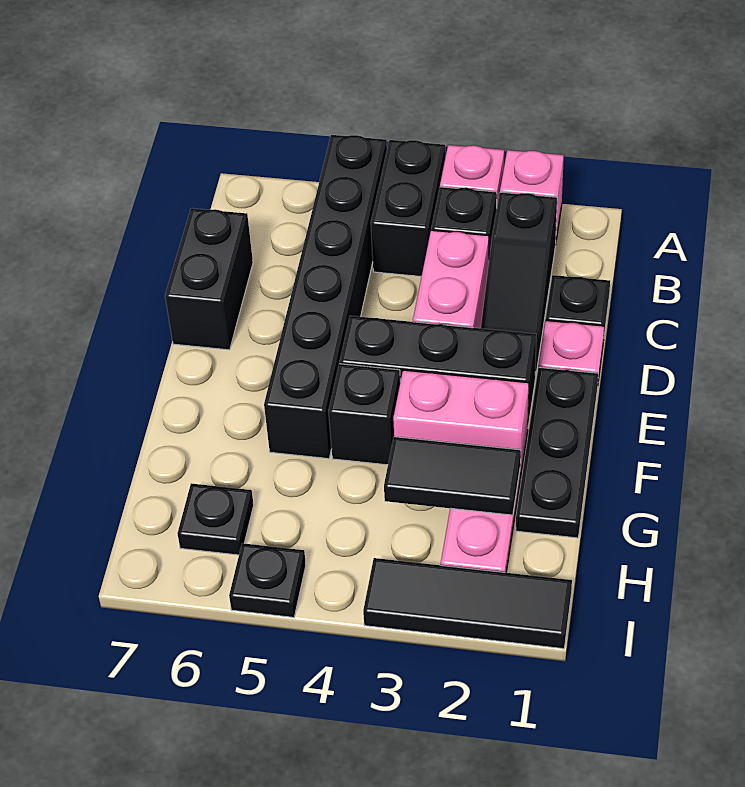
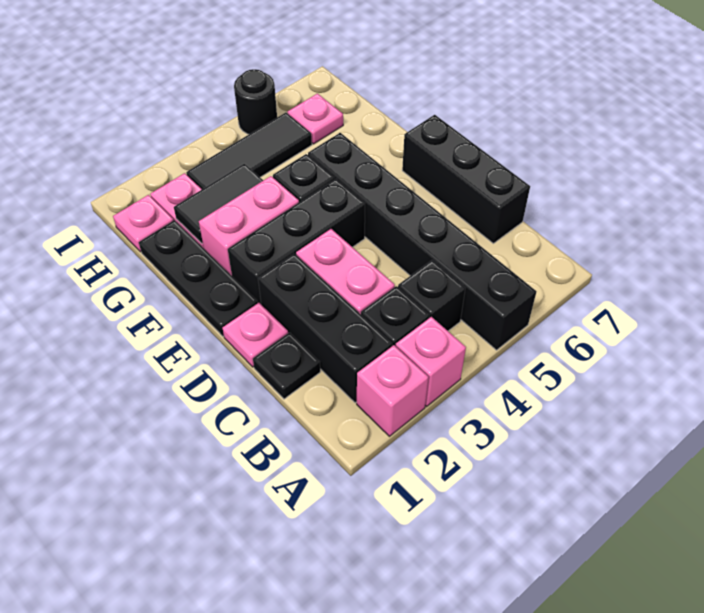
black brick A4:B4 level 1 -> black brick B4 level 1
black slope B2:D2 level 1 top B -> black brick B2:D2 level 1
black brick C7:D7 level 1 -> black brick C7:E7 level 1
none -> pink plate H1 level 1
black plate H6 level 1 -> pink plate H6 level 1
black tile I1:I3 level 1 -> black tile H3:H5 level 1
black plate I5 level 1 -> black round brick I5 level 1

